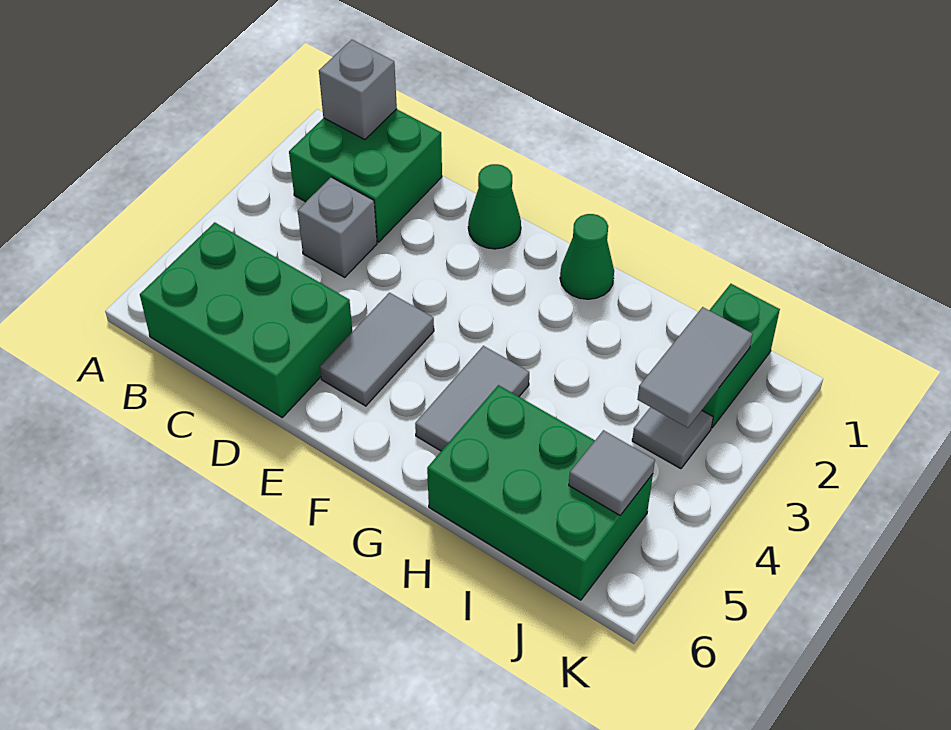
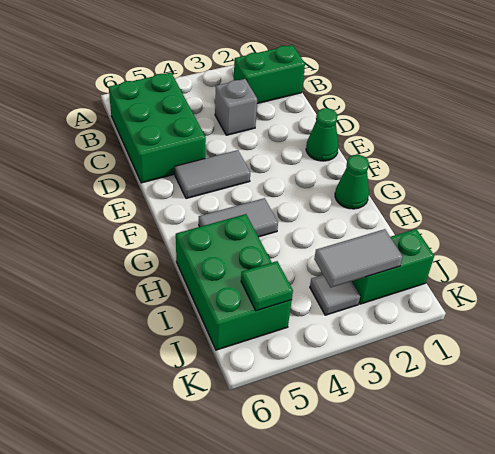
green brick B1:C2 level 1 -> green brick B1:B2 level 1
grey brick B1 level 2 -> none
grey tile J5 level 2 -> green tile J5 level 2

